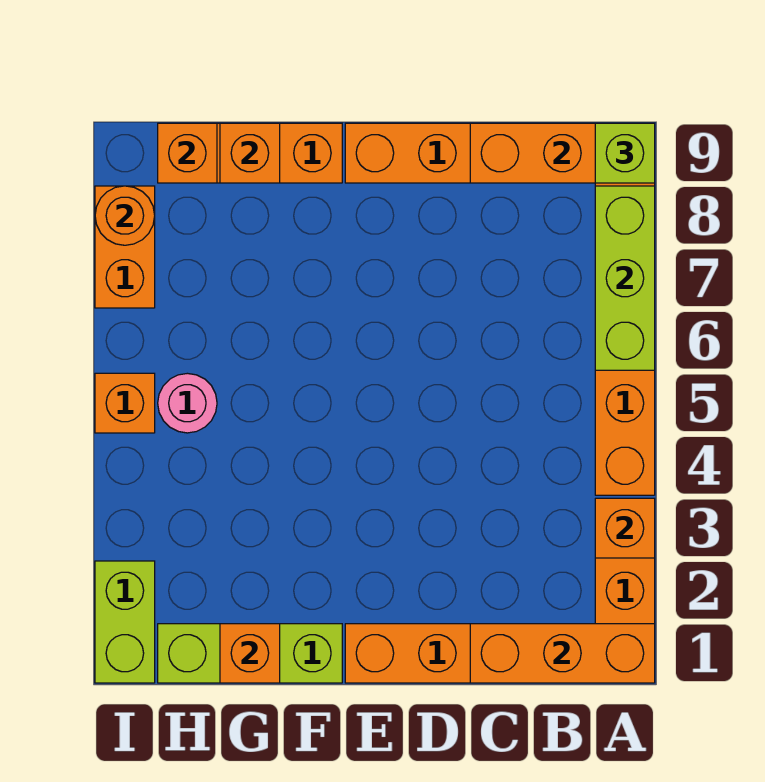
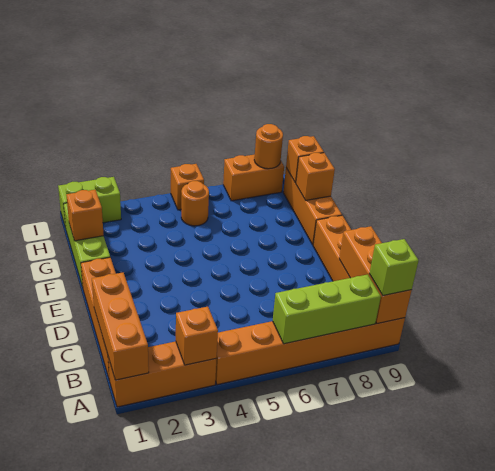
pink round brick H5 level 1 -> orange round brick H5 level 1

